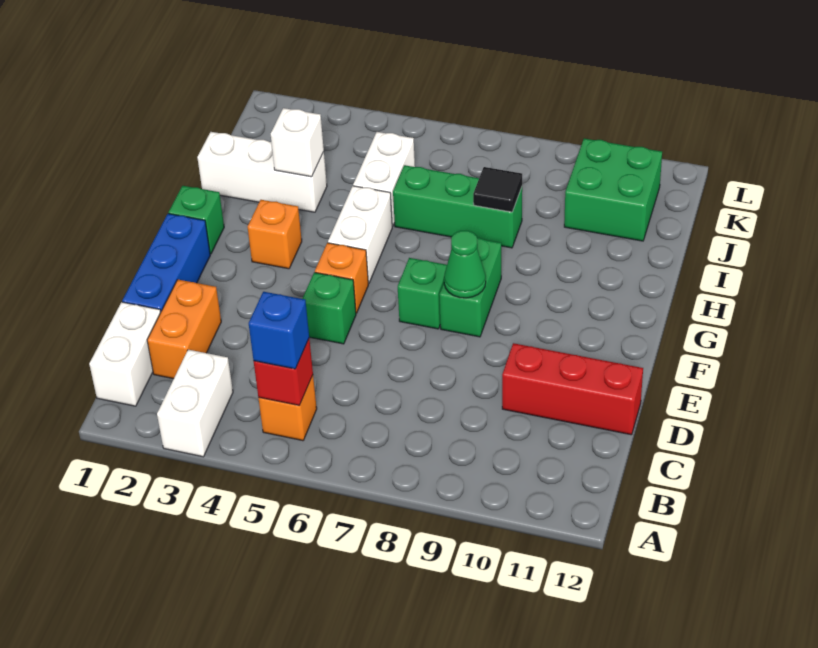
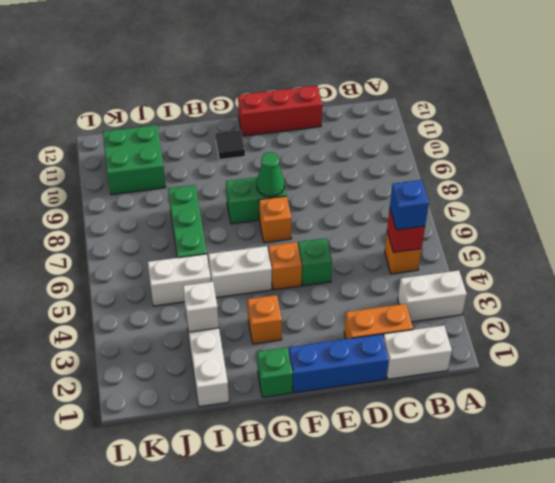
red brick D10:D12 level 1 -> red brick D12:F12 level 1
green brick F7 level 1 -> orange brick F7 level 1
black tile I8 level 2 -> black tile G11 level 1

